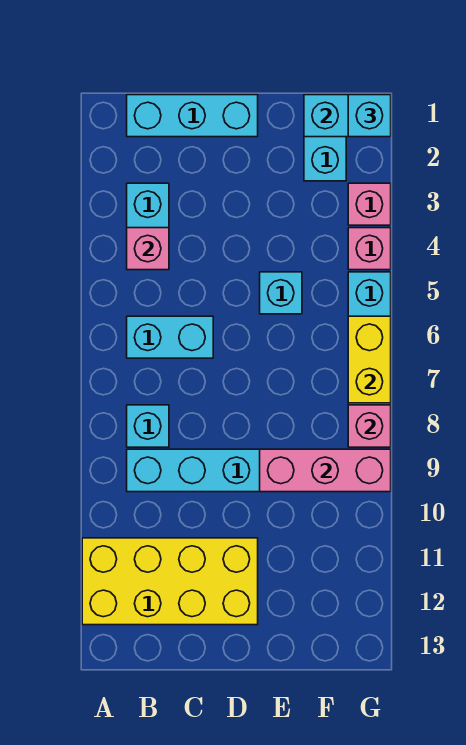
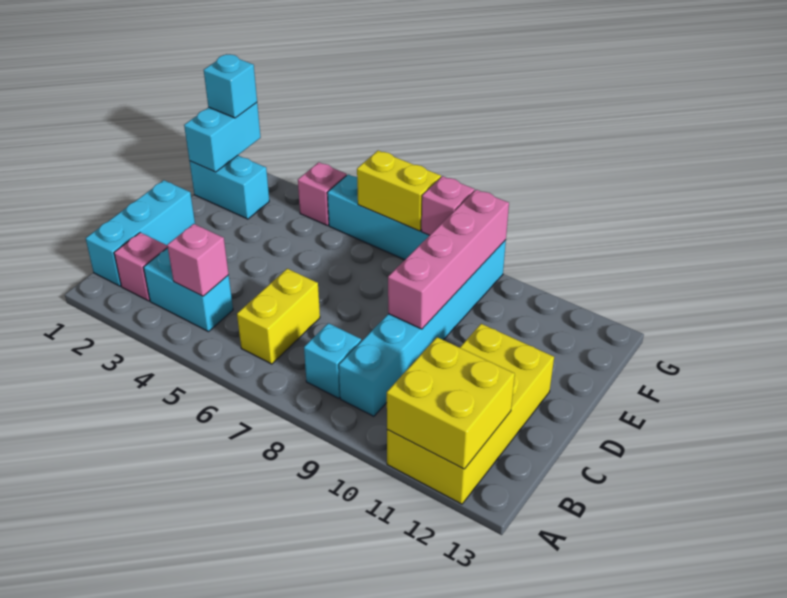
none -> yellow brick A11:B12 level 2
cyan brick B6:C6 level 1 -> yellow brick B6:C6 level 1
cyan brick E5 level 1 -> none
pink brick E9:G9 level 2 -> pink brick D9:G9 level 2
pink brick G3 level 1 -> pink brick B2 level 1

